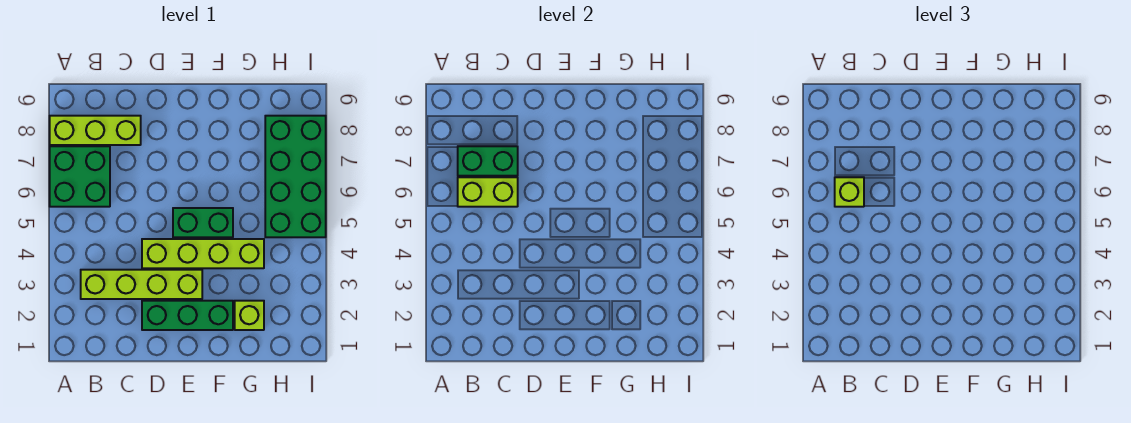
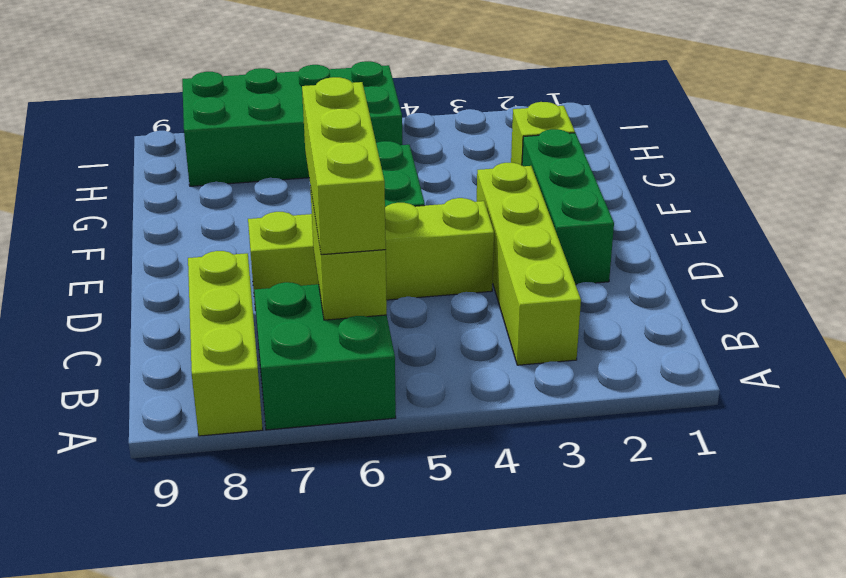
lime brick B6 level 3 -> lime brick B6:D6 level 3
green brick B7:C7 level 2 -> none
lime brick D4:G4 level 1 -> lime brick D4:D7 level 1

